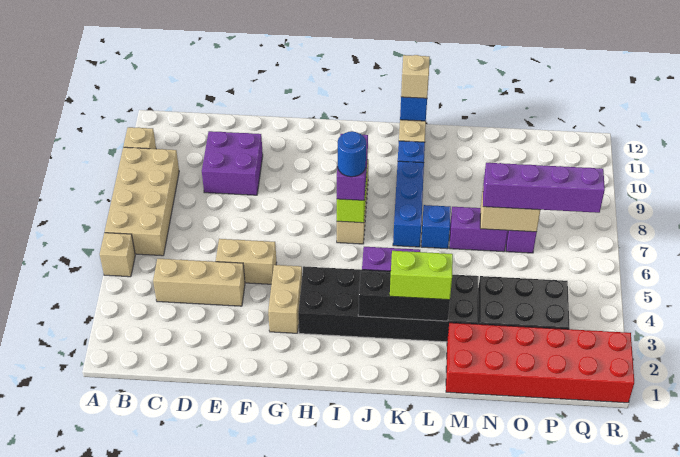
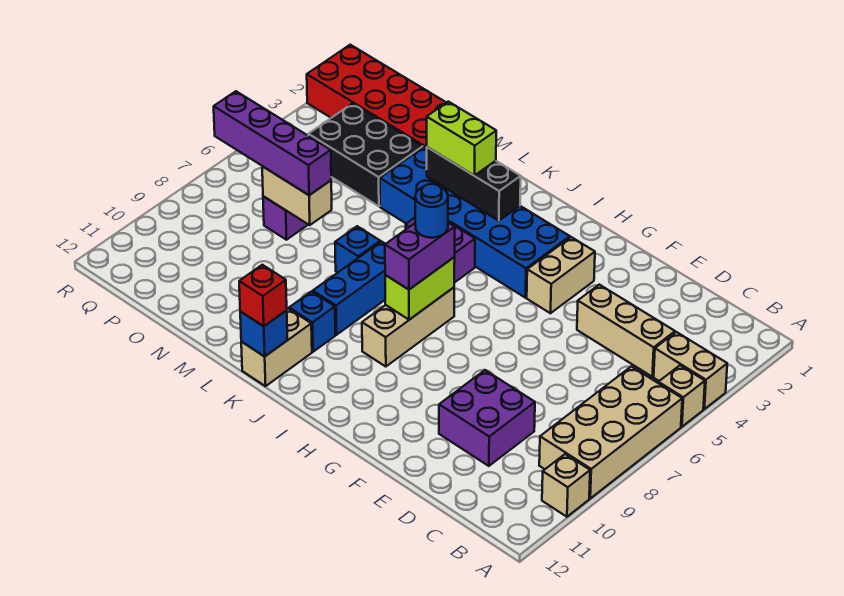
tan brick E5:F5 level 1 -> tan brick A4:B4 level 1
black brick H3:M4 level 1 -> blue brick H3:M4 level 1
tan brick K12 level 3 -> red brick K12 level 3
purple brick M7:N7 level 1 -> none

